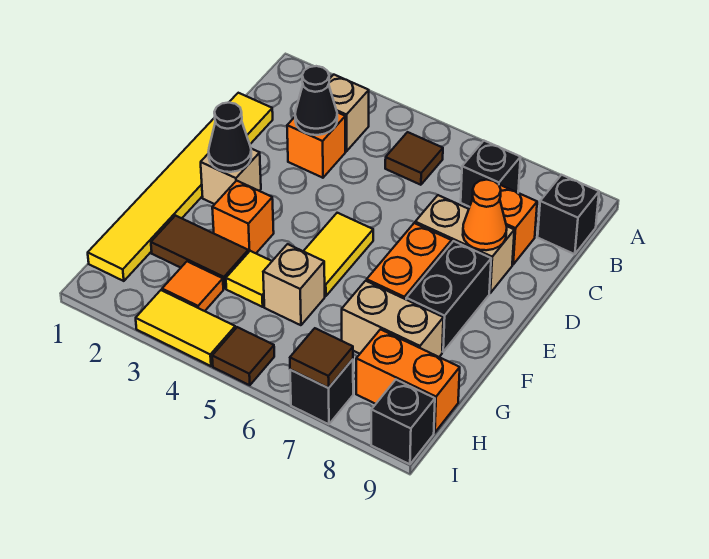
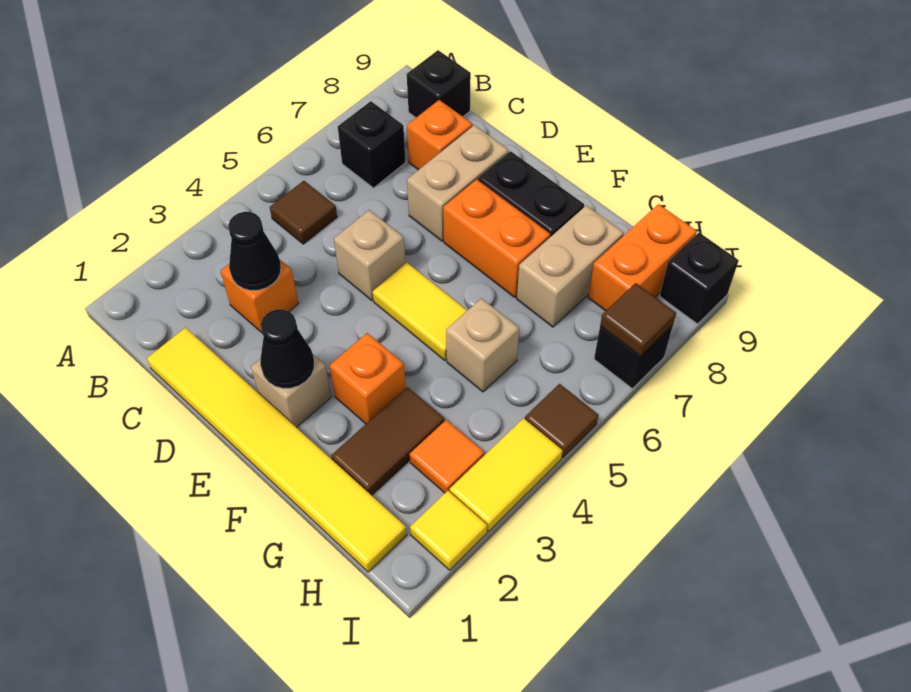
tan brick B3 level 1 -> tan brick D5 level 1
orange cone D8 level 2 -> none
yellow tile G4 level 1 -> yellow tile I2 level 1

